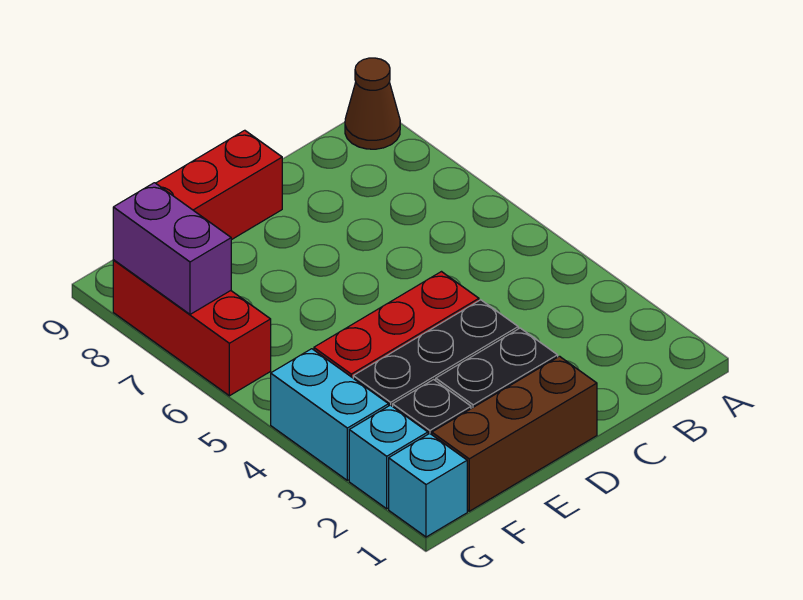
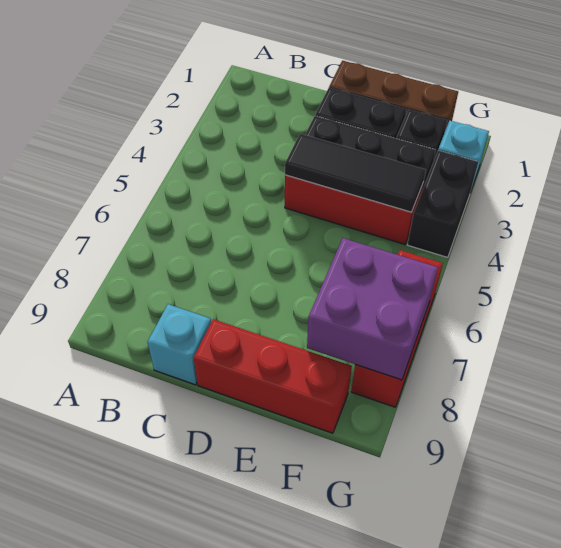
brown cone A9 level 1 -> none
none -> black tile D4:F4 level 2
cyan brick G1 level 1 -> cyan brick C9 level 1
cyan brick G3:G4 level 1 -> black brick G3:G4 level 1
purple brick G7:G8 level 2 -> purple brick F7:G8 level 2

